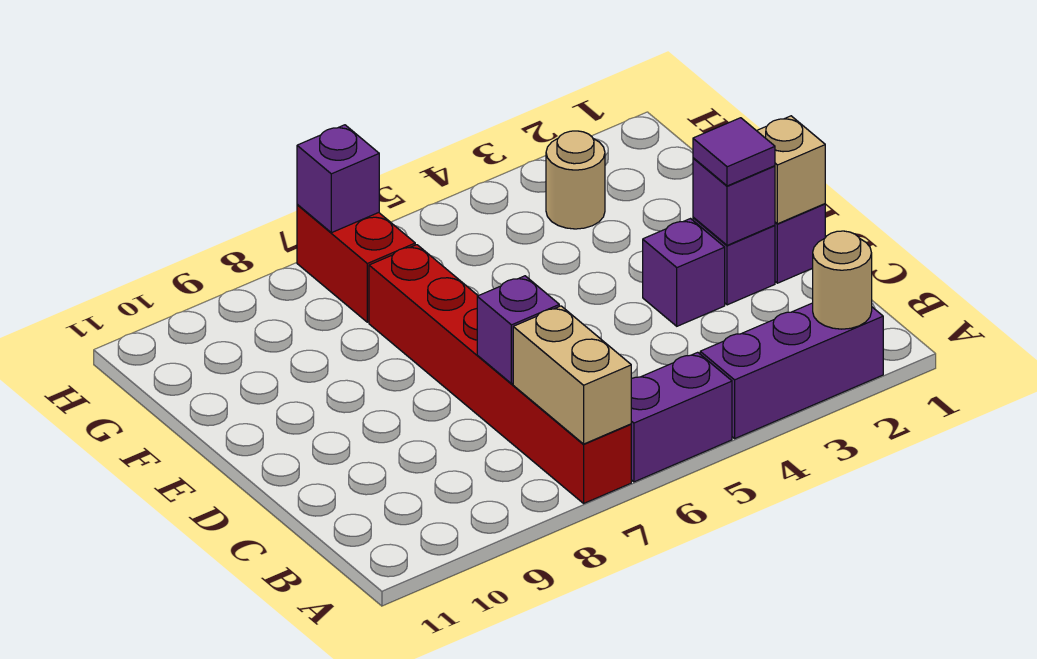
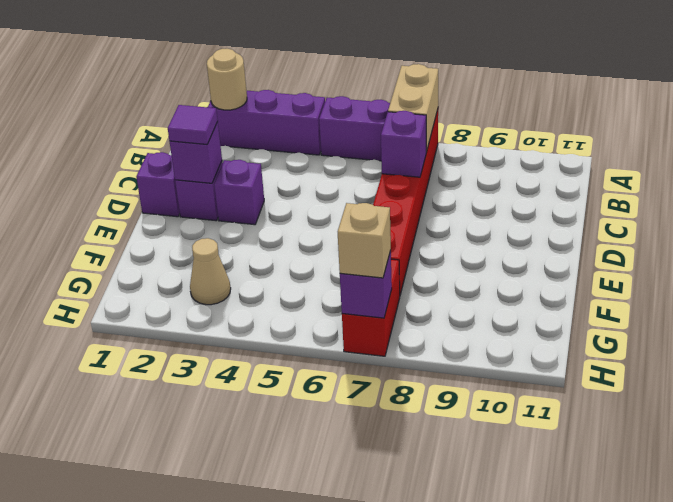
tan brick D1 level 2 -> tan brick H7 level 3
tan round brick G3 level 1 -> tan cone G3 level 1

